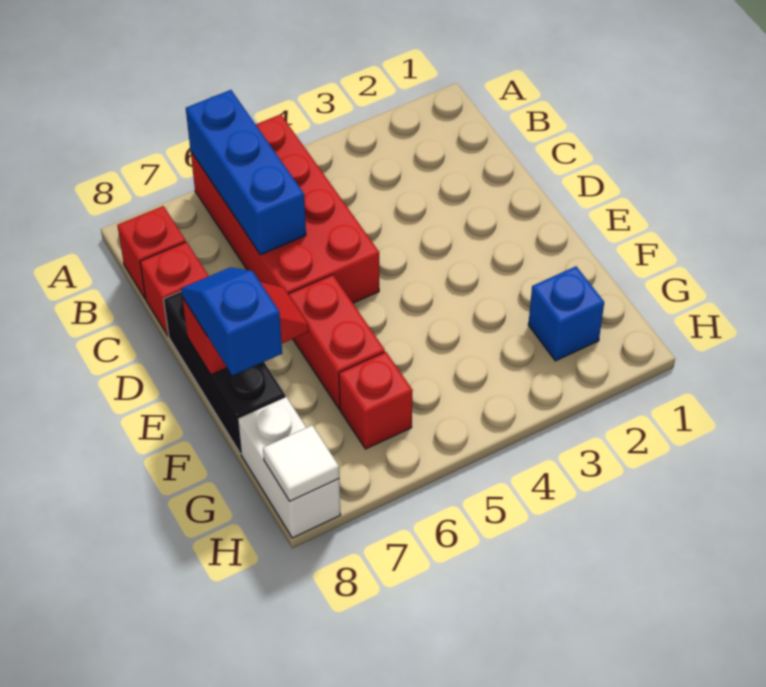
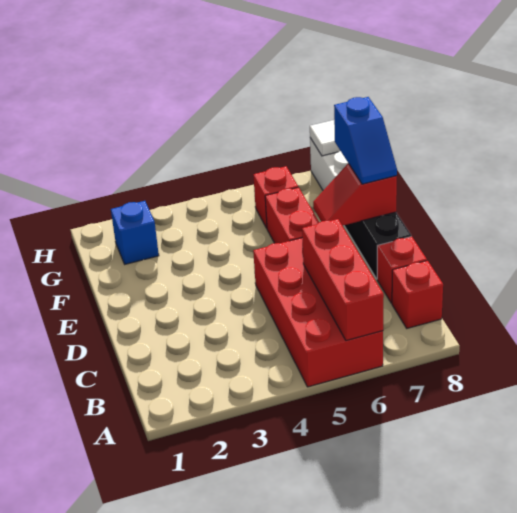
blue brick A6:C6 level 2 -> red brick A6:C6 level 2

